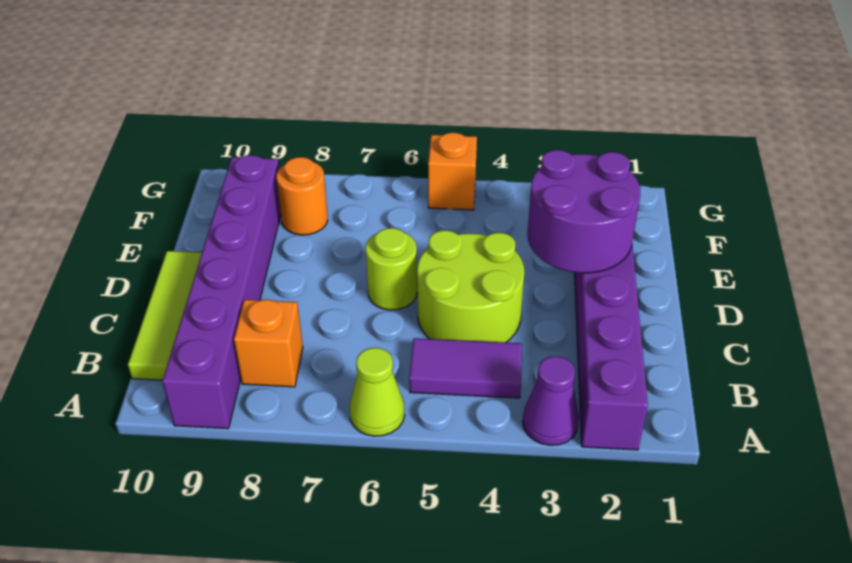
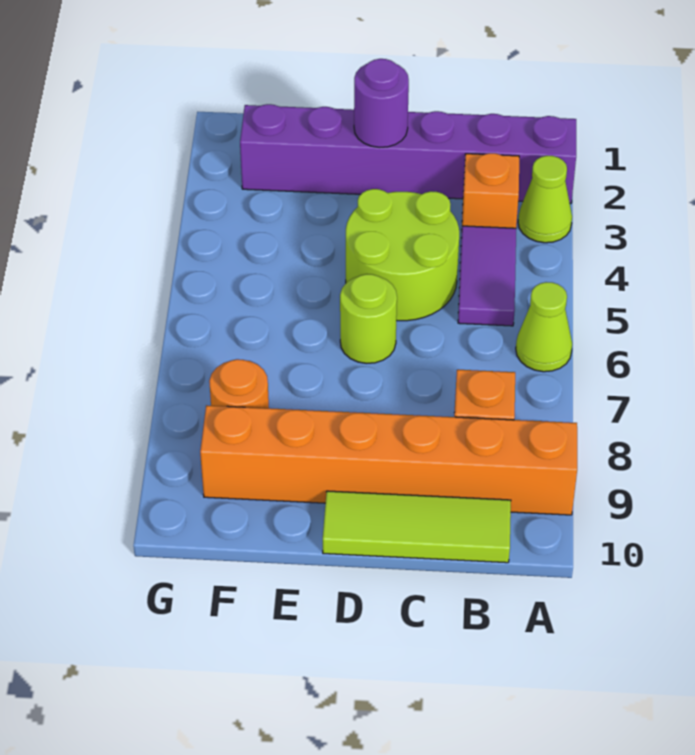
purple cone A3 level 1 -> lime cone A3 level 1
purple brick A9:F9 level 1 -> orange brick A9:F9 level 1
purple round brick D2:E3 level 2 -> purple round brick D2 level 2
orange brick G5 level 1 -> orange brick B3 level 1

